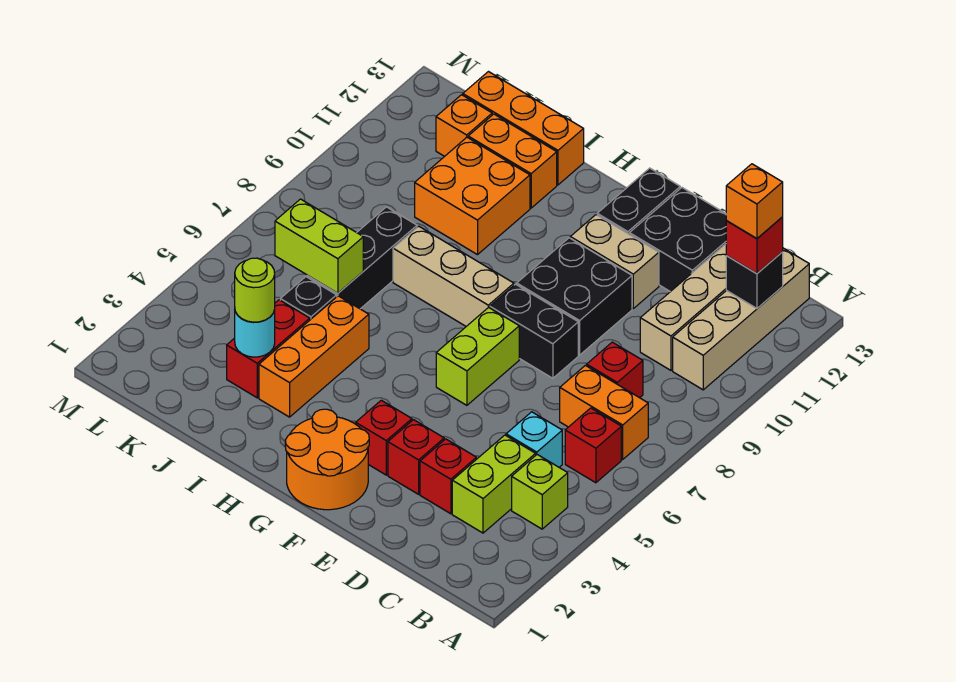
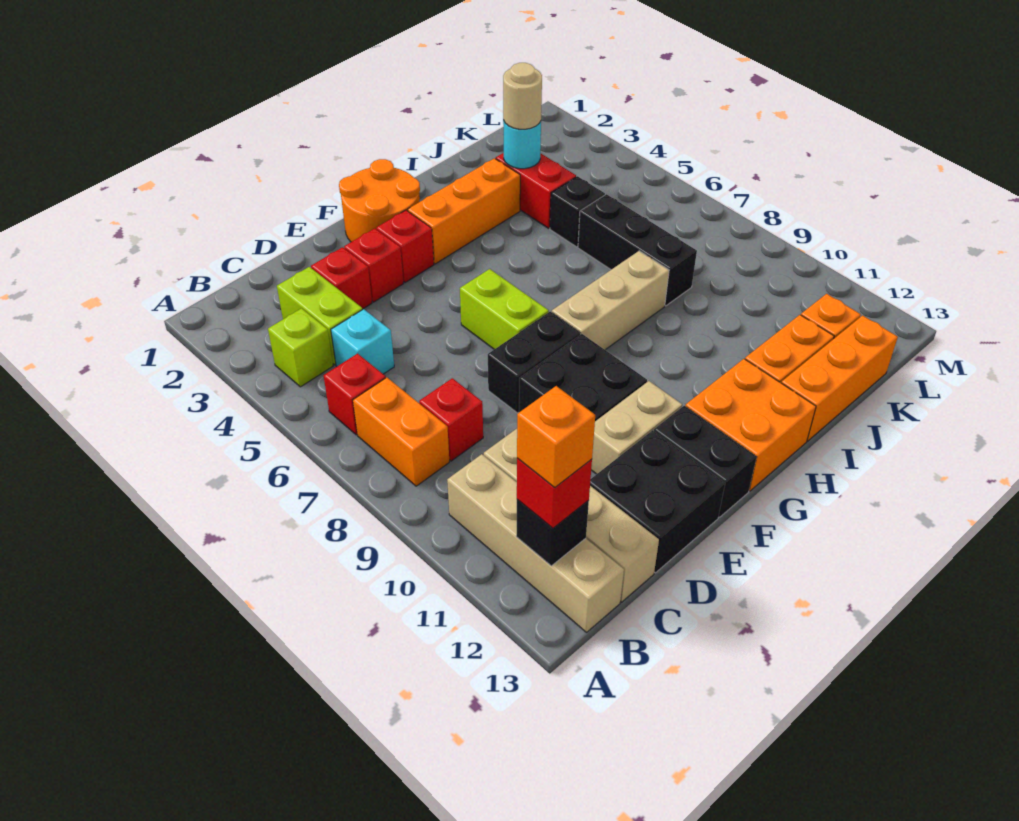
orange brick B7:C7 level 1 -> orange brick B7:B8 level 1
orange brick I3:I5 level 1 -> orange brick G3:I3 level 1
orange brick I10:J11 level 1 -> orange brick G12:H13 level 1
lime round brick J3 level 3 -> tan round brick J3 level 3
lime brick J6:K6 level 2 -> none

